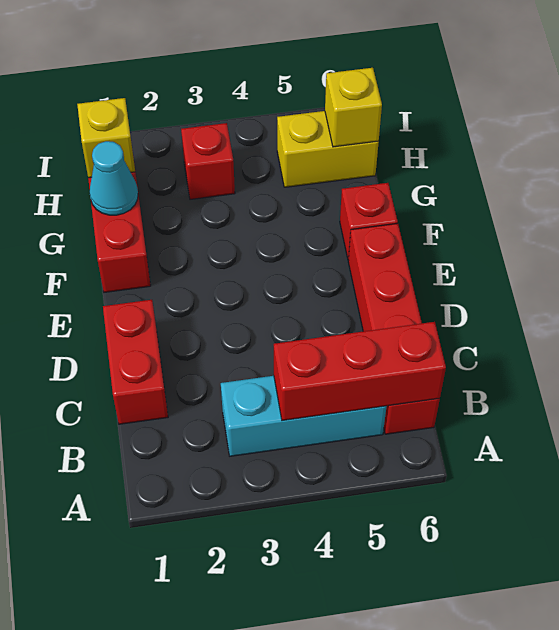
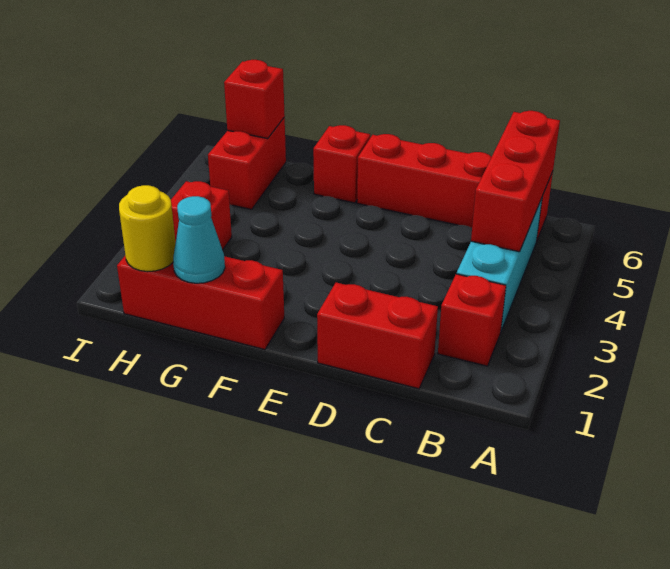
none -> red brick B2 level 1
yellow brick H1 level 2 -> yellow round brick H1 level 2
yellow brick H5:H6 level 1 -> red brick H5:H6 level 1
yellow brick H6 level 2 -> red brick H6 level 2

